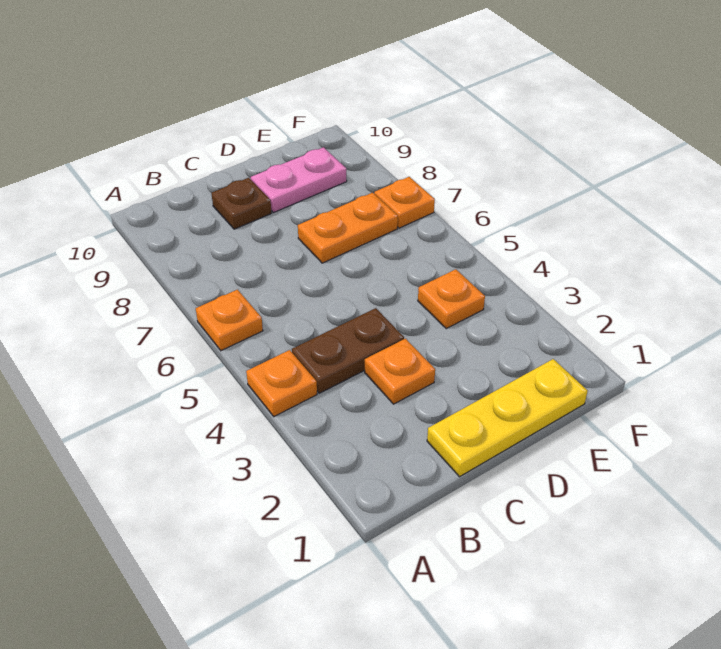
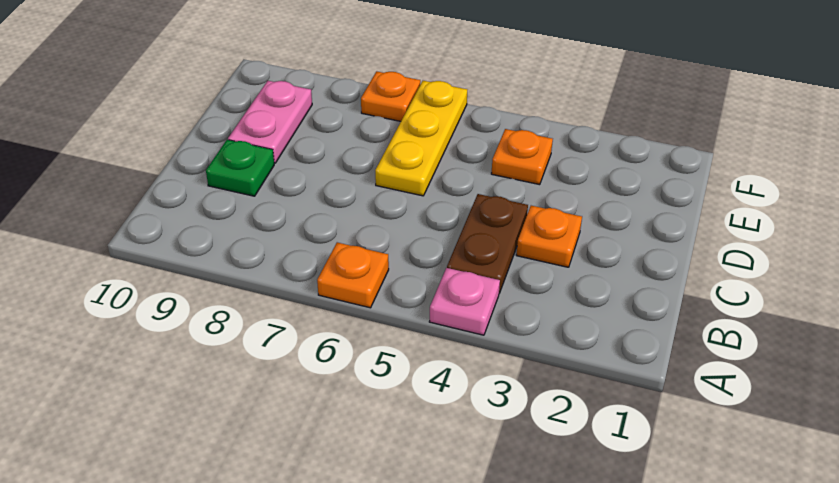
orange plate A4 level 1 -> pink plate A4 level 1
yellow plate C1:E1 level 1 -> yellow plate D6:F6 level 1
brown plate C9 level 1 -> green plate C9 level 1
orange plate D7:E7 level 1 -> none

